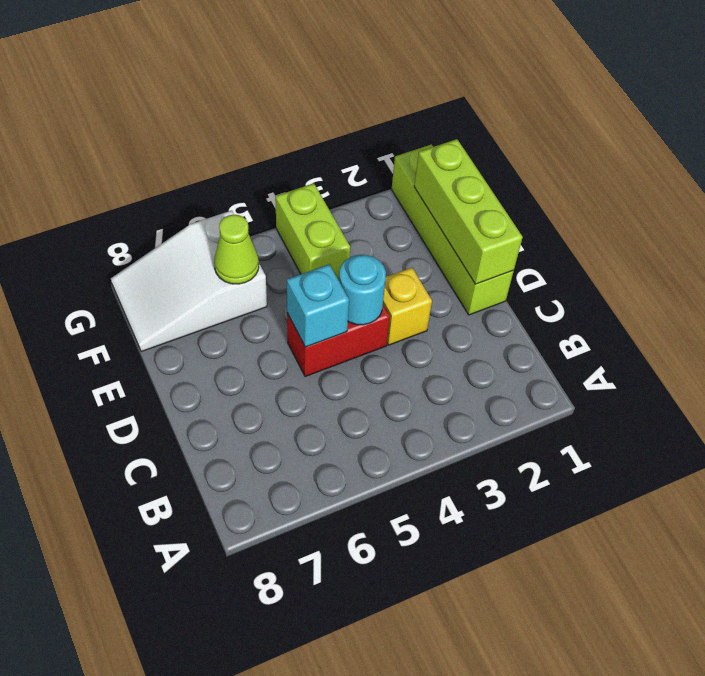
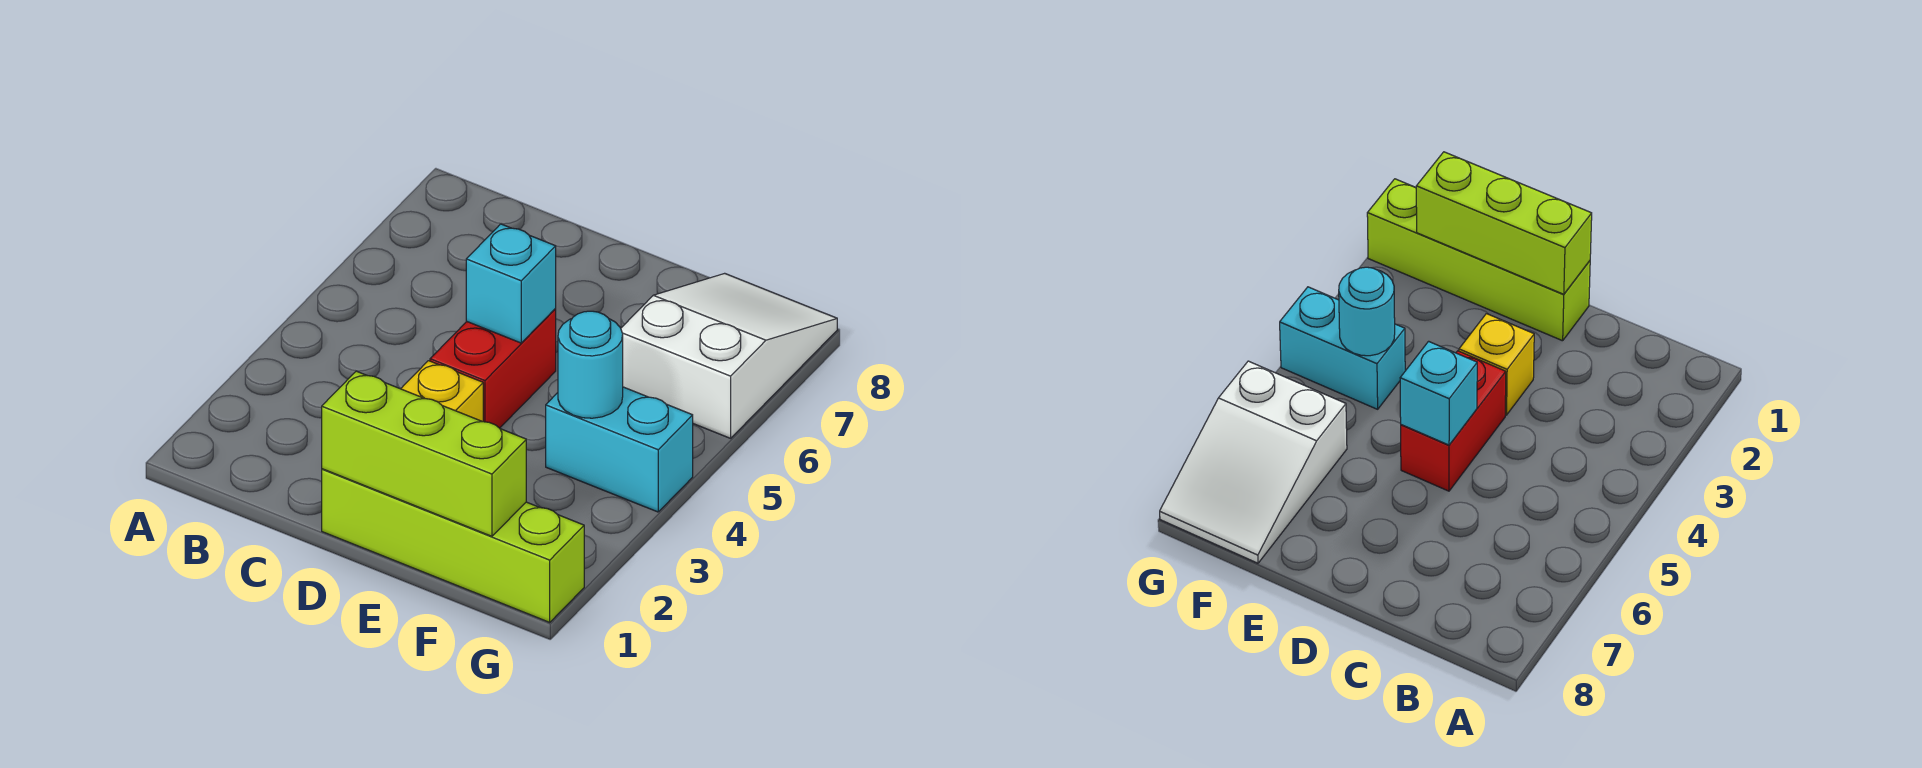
cyan round brick D4 level 2 -> cyan round brick F4 level 2
lime brick F4:G4 level 1 -> cyan brick F4:G4 level 1
lime cone F6 level 2 -> none

